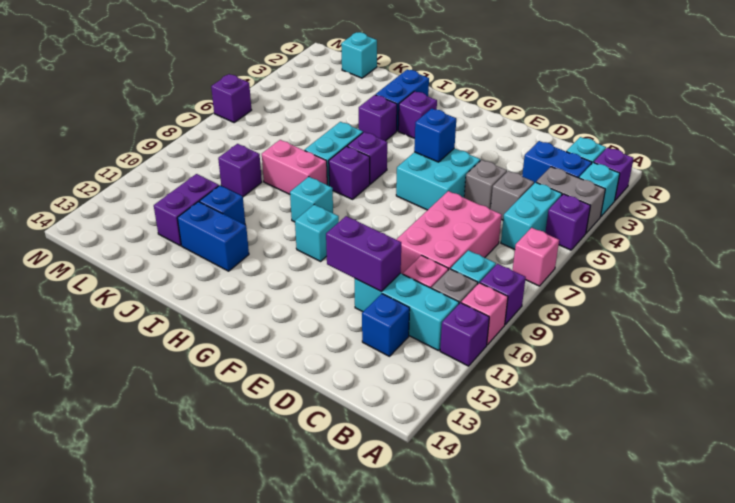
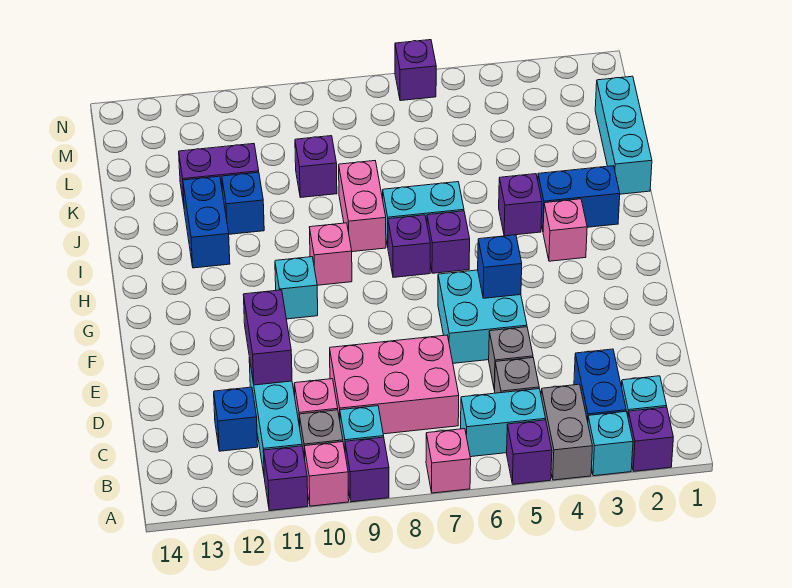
purple brick H3 level 1 -> pink brick H3 level 1
cyan brick H9 level 1 -> pink brick H9 level 1
cyan brick L1 level 1 -> cyan brick J1:L1 level 1

